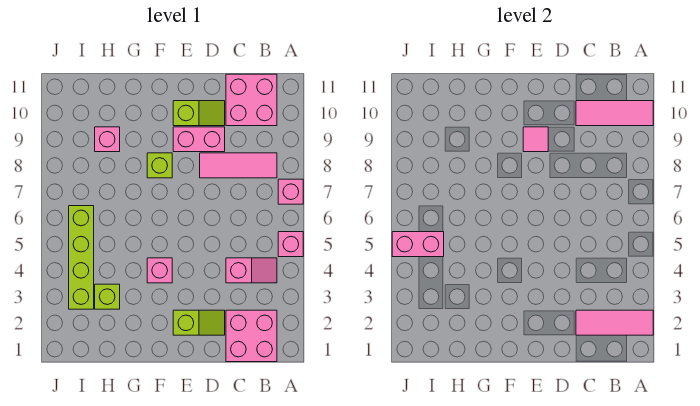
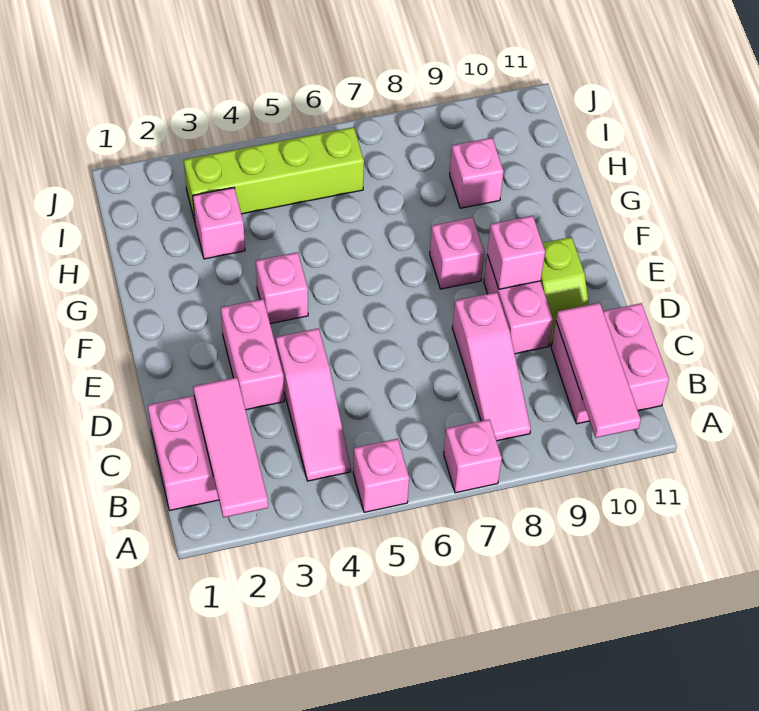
pink slope B4:C4 level 1 top C -> pink slope B4:D4 level 1 top D
pink tile B8:D8 level 1 -> pink slope B8:D8 level 1 top D
lime slope D2:E2 level 1 top E -> none
pink tile E9 level 2 -> pink brick E9 level 2
lime brick F8 level 1 -> pink brick F8 level 1
lime brick H3 level 1 -> pink brick H3 level 1
pink brick I5:J5 level 2 -> pink brick D3:E3 level 1

